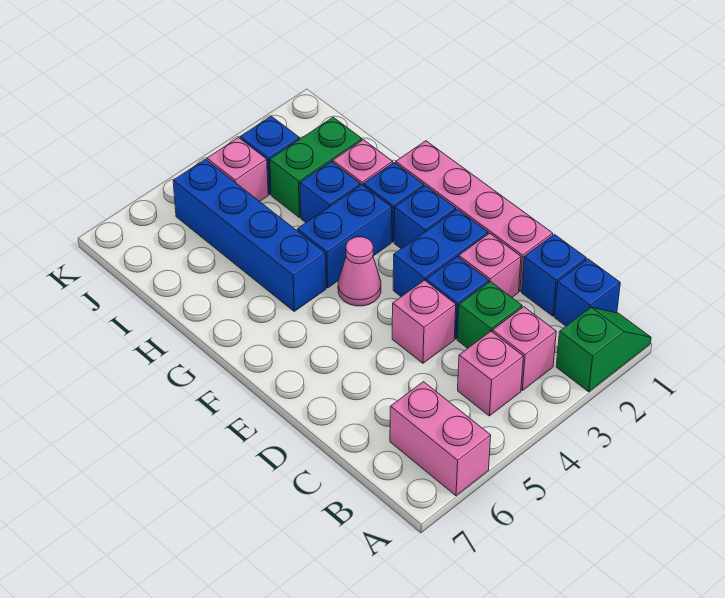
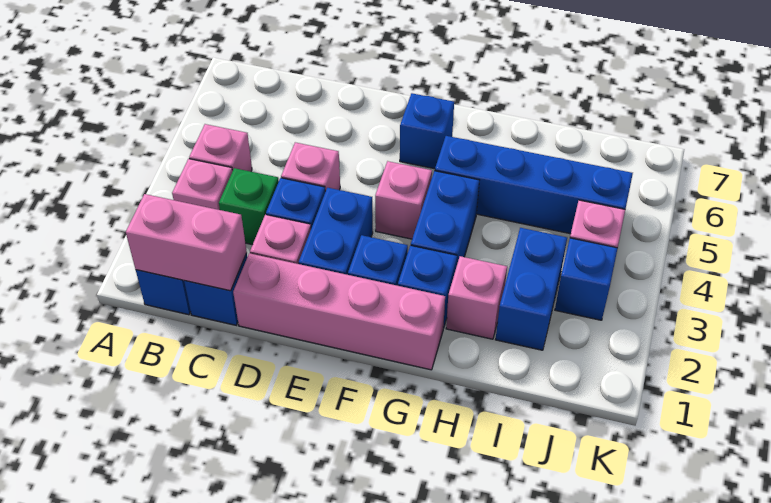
green slope A1:A2 level 1 top 2 -> none
pink brick A6:B6 level 1 -> pink brick B1:C1 level 2
pink cone F4 level 1 -> pink brick F4 level 1
blue brick H3 level 1 -> blue brick F6 level 1
green brick I2:I3 level 1 -> blue brick I2:I3 level 1

